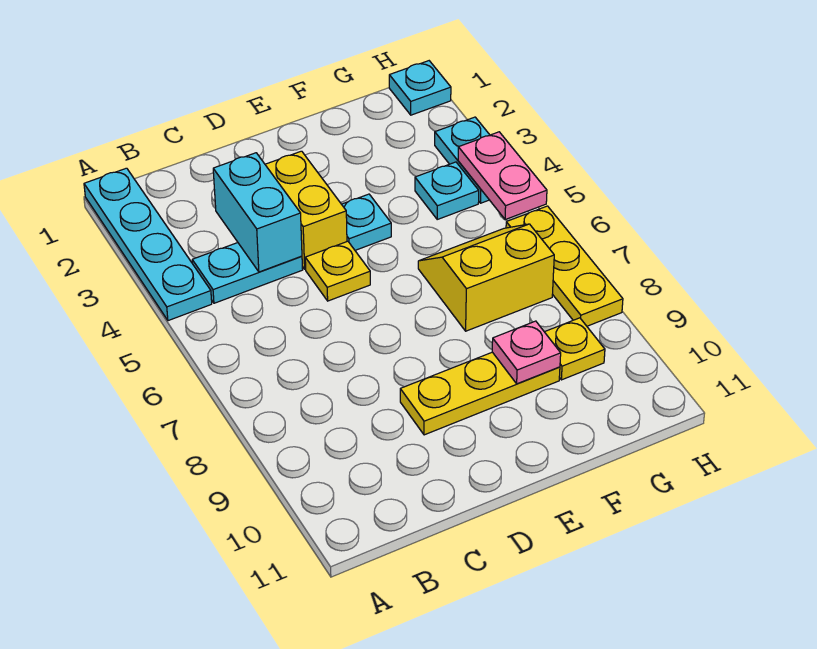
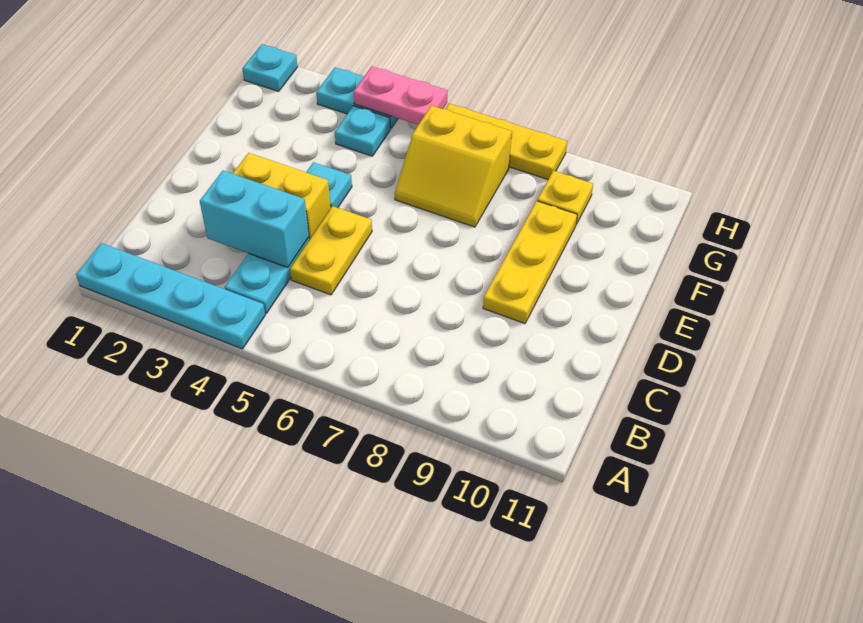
yellow plate D5 level 1 -> yellow plate C5:D5 level 1
yellow slope F6:G7 level 1 top 7 -> yellow slope F6:G7 level 1 top G
pink plate F9 level 2 -> none

